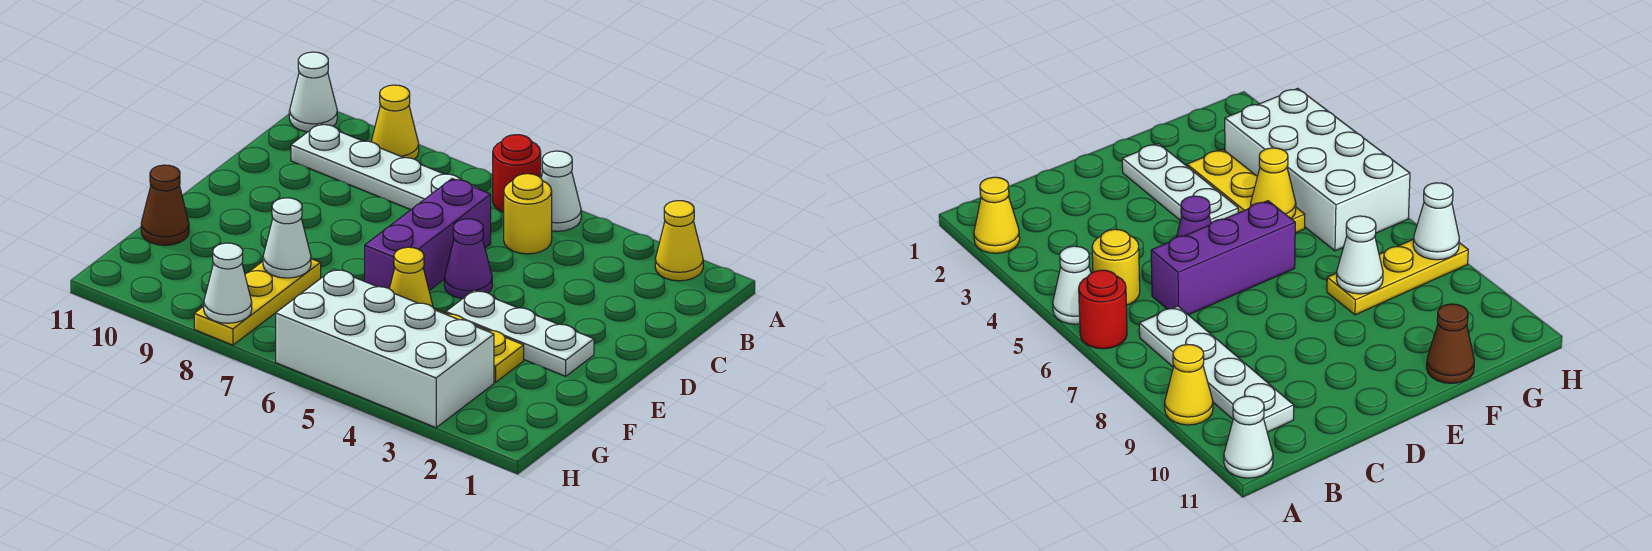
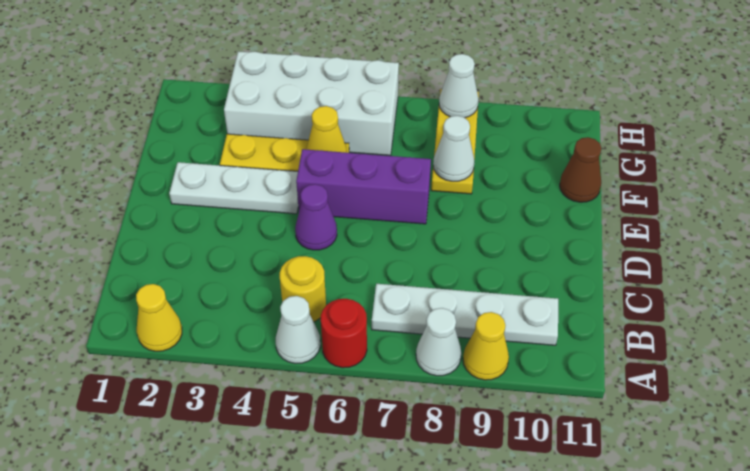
white cone A11 level 1 -> white cone A8 level 1
purple brick C6:E6 level 1 -> purple brick E5:E7 level 1

